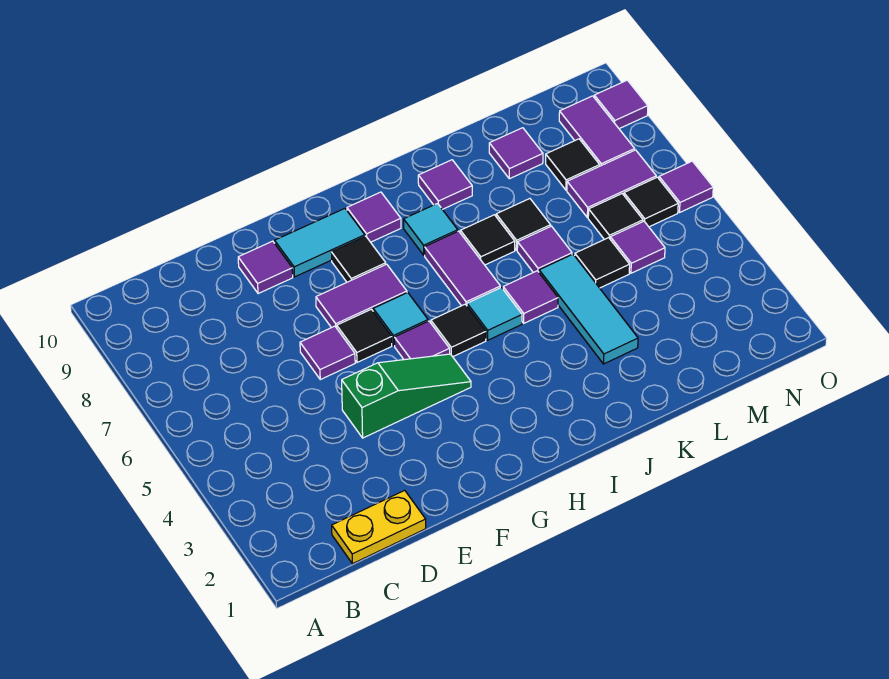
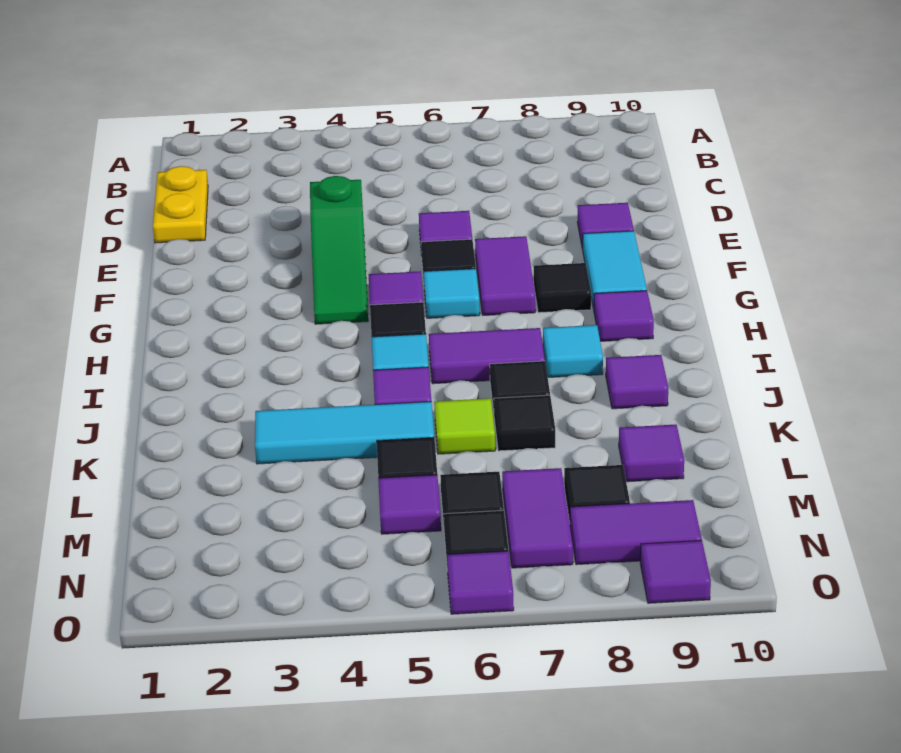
purple tile K6 level 1 -> lime tile K6 level 1

